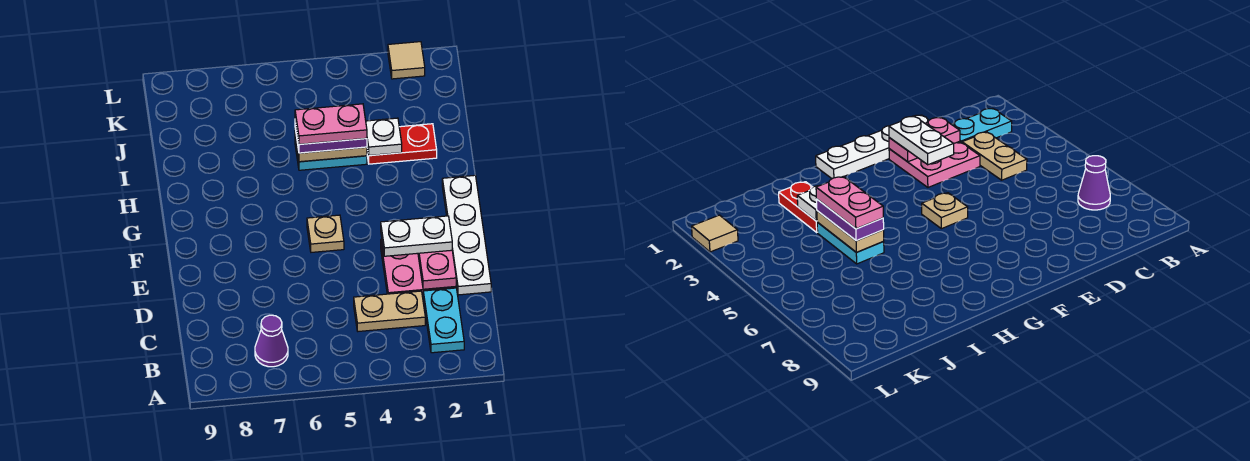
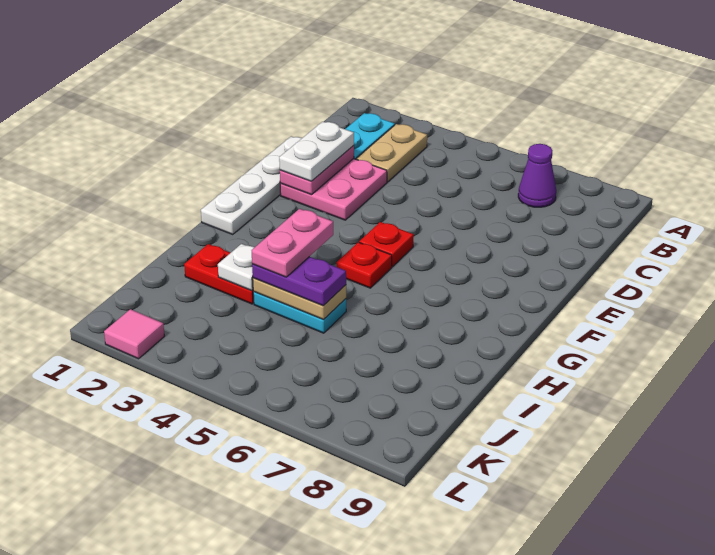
tan plate C3:C4 level 1 -> tan plate B3:C3 level 1
white plate E2:E3 level 3 -> white plate D2:E2 level 3
tan plate F5 level 1 -> red plate F5 level 1
none -> red plate G5 level 1
pink plate I4:I5 level 4 -> pink plate H4:I4 level 4
tan tile L2 level 1 -> pink tile L2 level 1

